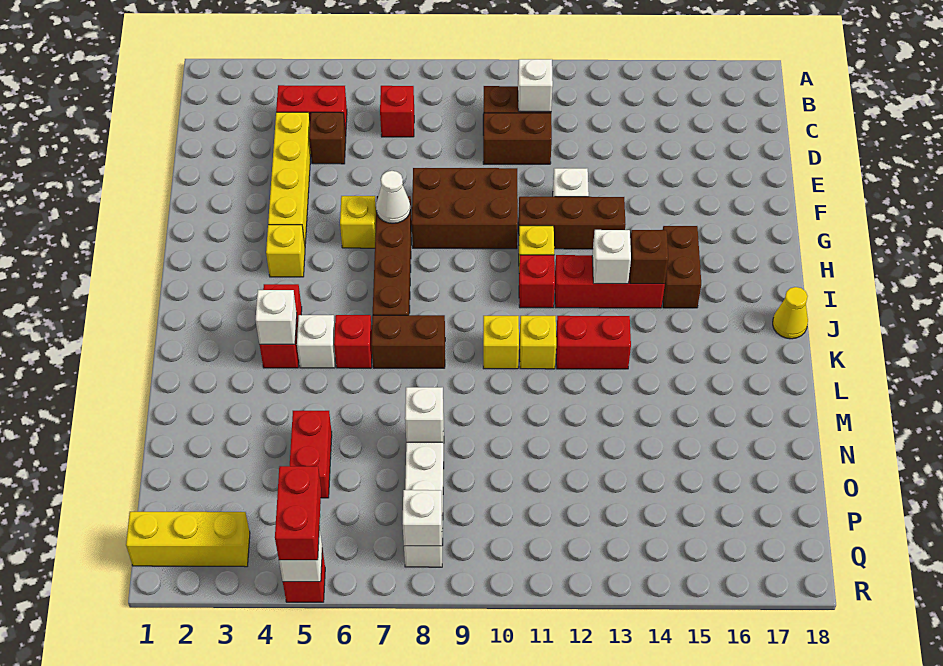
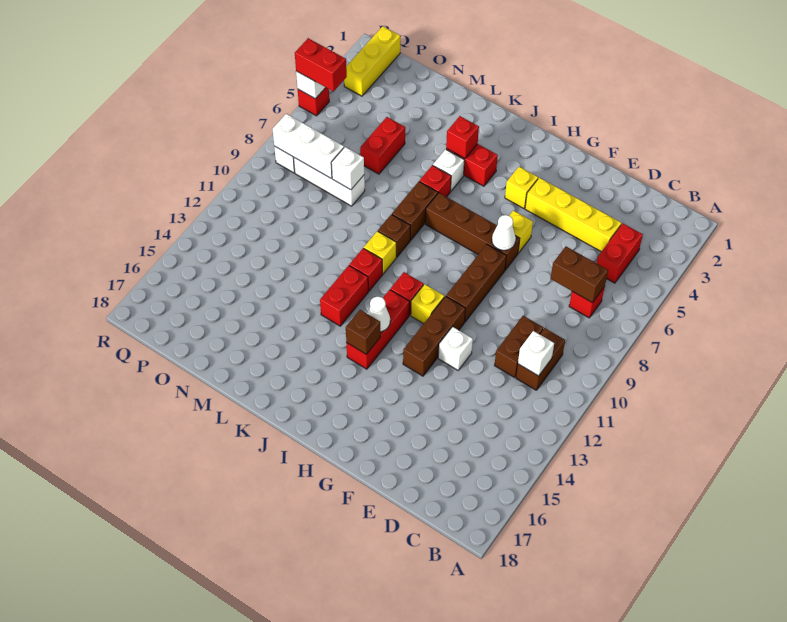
brown brick D5 level 1 -> brown brick K9 level 1
brown brick F8:G10 level 1 -> brown brick G8:G10 level 1
brown brick H15:I15 level 1 -> brown brick C7:D7 level 2
white brick I13 level 2 -> white cone I13 level 2
yellow cone J18 level 1 -> none
white brick K4 level 2 -> red brick K4 level 2
yellow brick K11 level 1 -> red brick K11 level 1
red brick N5:O5 level 1 -> red brick N5:N6 level 1
white brick Q8 level 2 -> white brick O8:Q8 level 2

